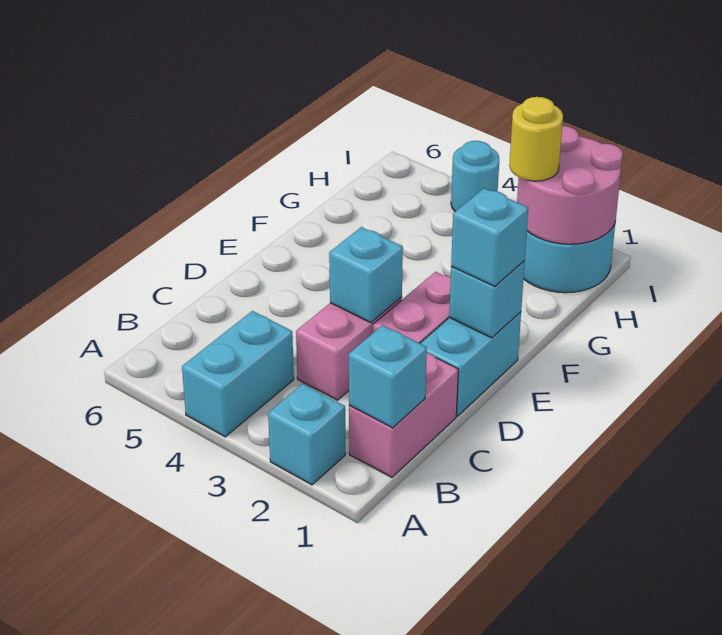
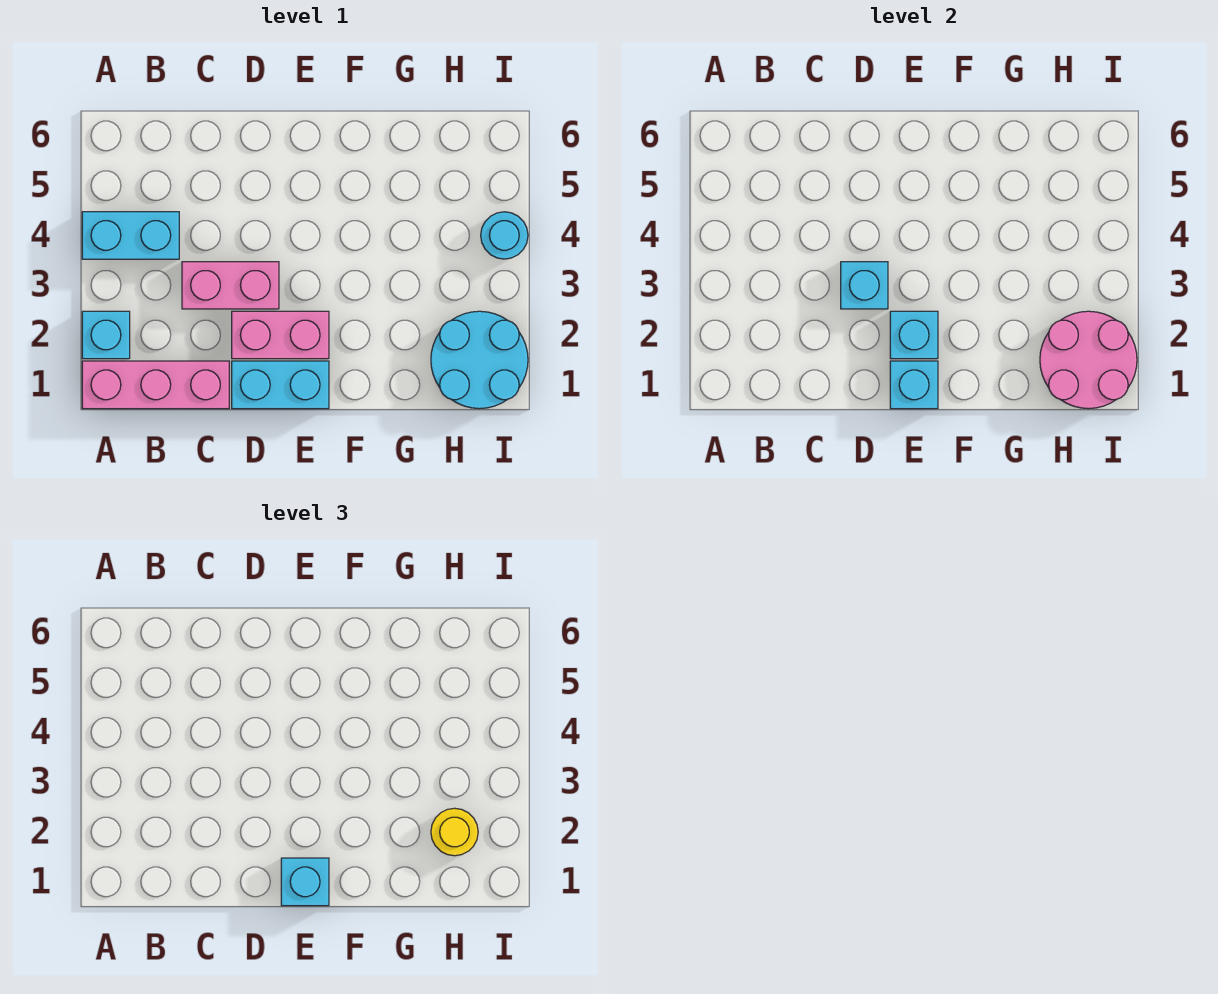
pink brick B1:C1 level 1 -> pink brick A1:C1 level 1
cyan brick B1 level 2 -> cyan brick E2 level 2

